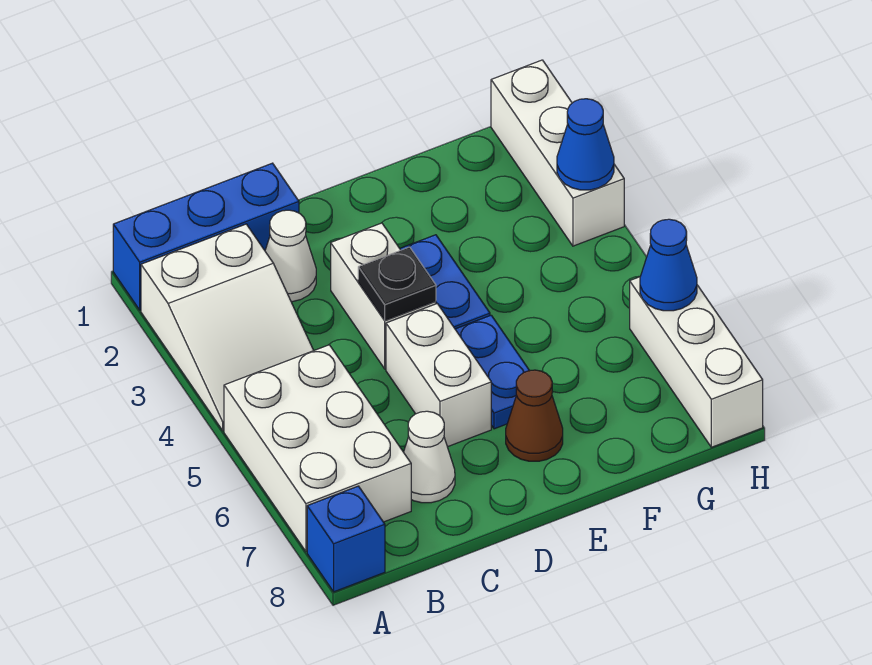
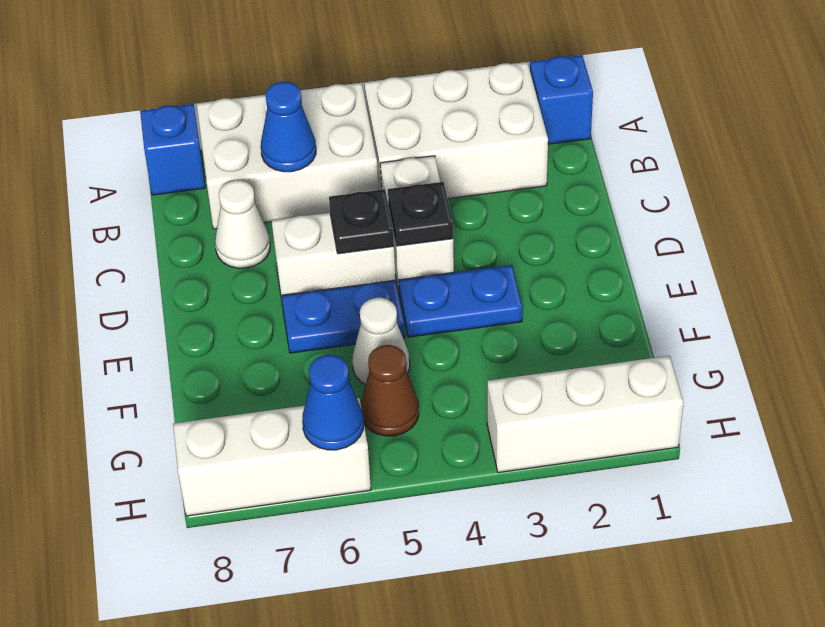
blue brick A1:C1 level 1 -> blue brick A1 level 1
white slope A2:B4 level 1 top 2 -> white brick A2:B4 level 1
white cone C2 level 1 -> white cone F5 level 1
white brick D3:D4 level 1 -> white brick C4:D4 level 1
none -> black plate D5 level 2
brown cone E7 level 1 -> brown cone G5 level 1
blue cone H3 level 2 -> blue cone B6 level 2

